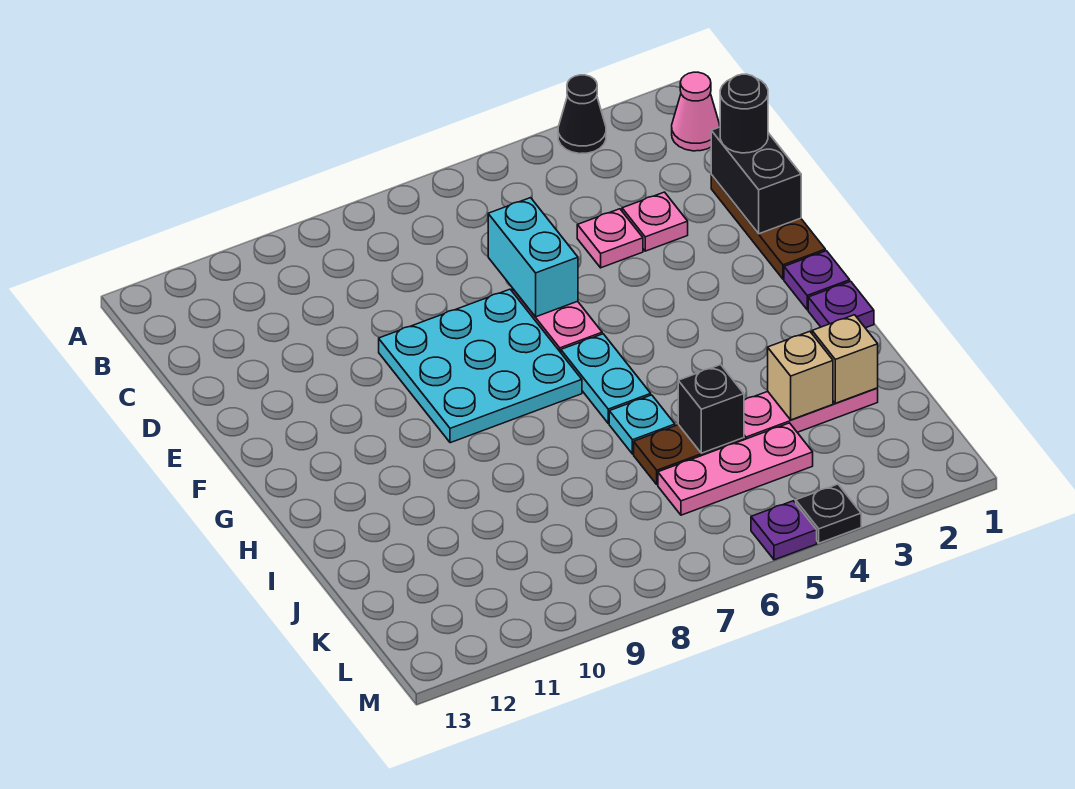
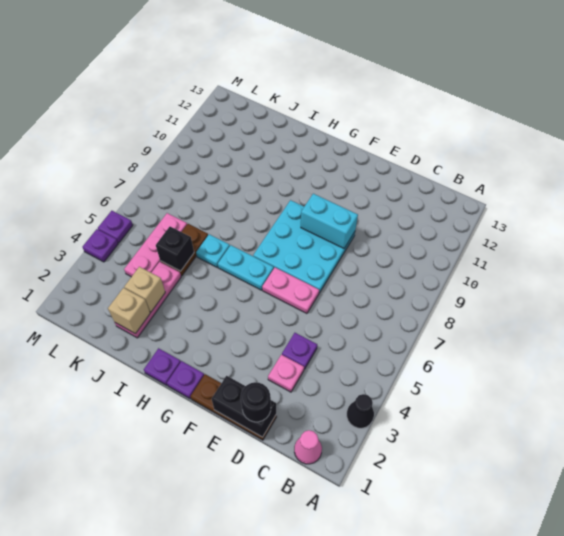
pink plate D4 level 1 -> purple plate D4 level 1
cyan brick D6:E6 level 2 -> cyan brick E9:F9 level 2
black plate M4 level 1 -> purple plate M4 level 1

